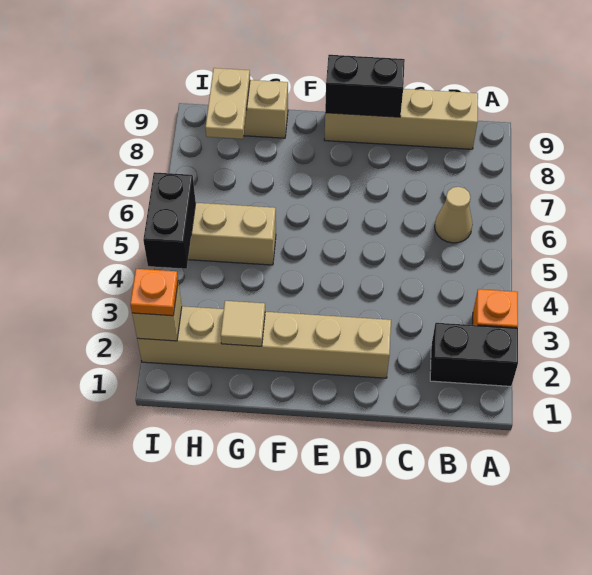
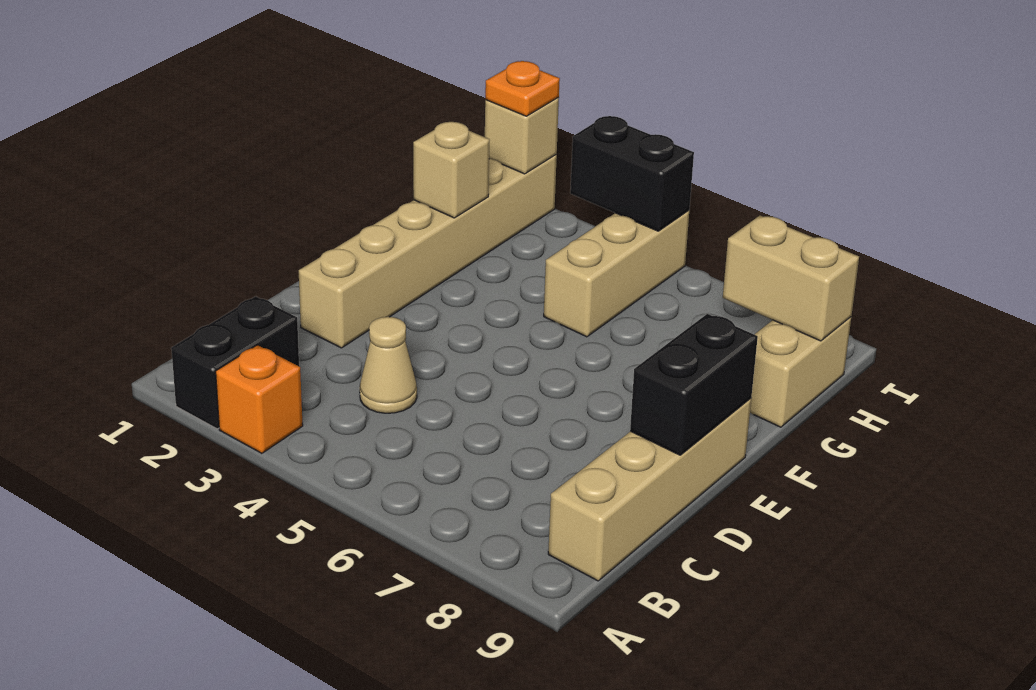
tan cone B6 level 1 -> tan cone C4 level 1
tan tile G2 level 2 -> tan brick G2 level 2
tan plate H8:H9 level 2 -> tan brick H8:H9 level 2

